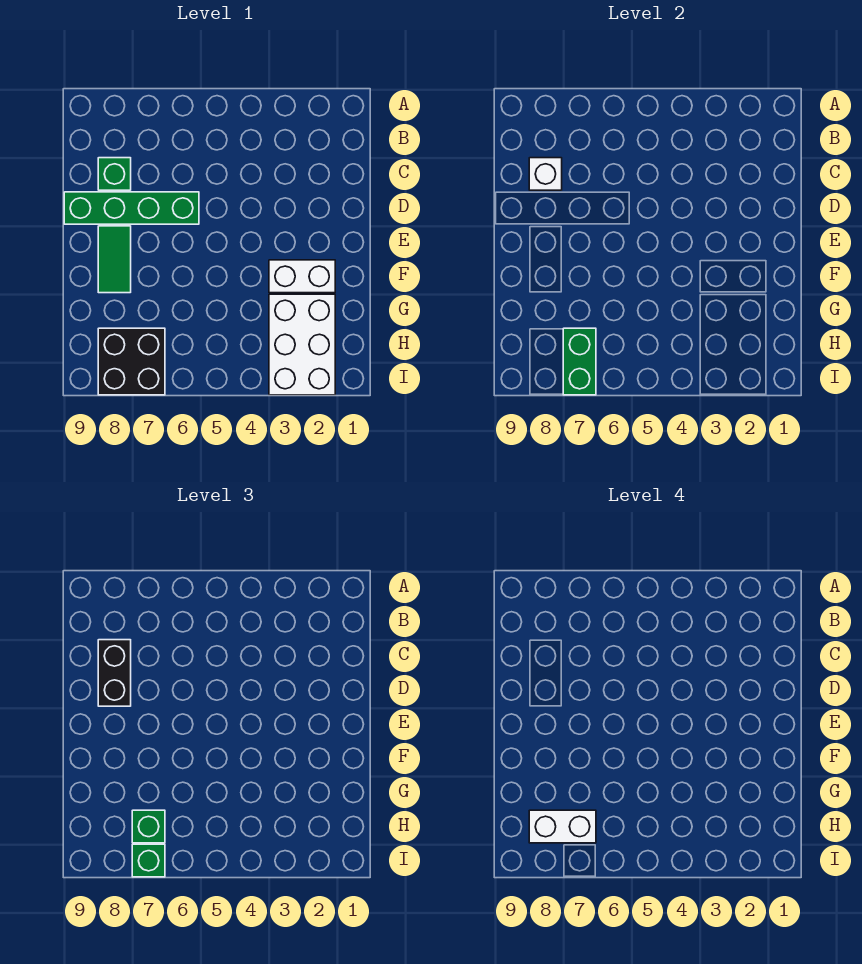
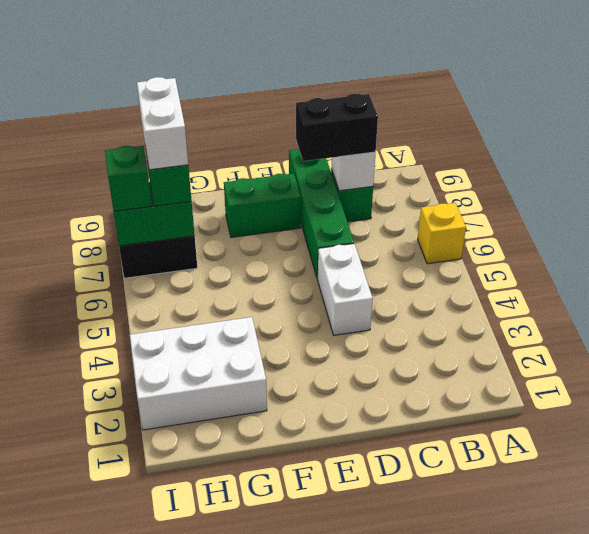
none -> yellow brick A6 level 1
green tile E8:F8 level 1 -> green brick E8:F8 level 1
white brick F2:F3 level 1 -> white brick D4:D5 level 1

